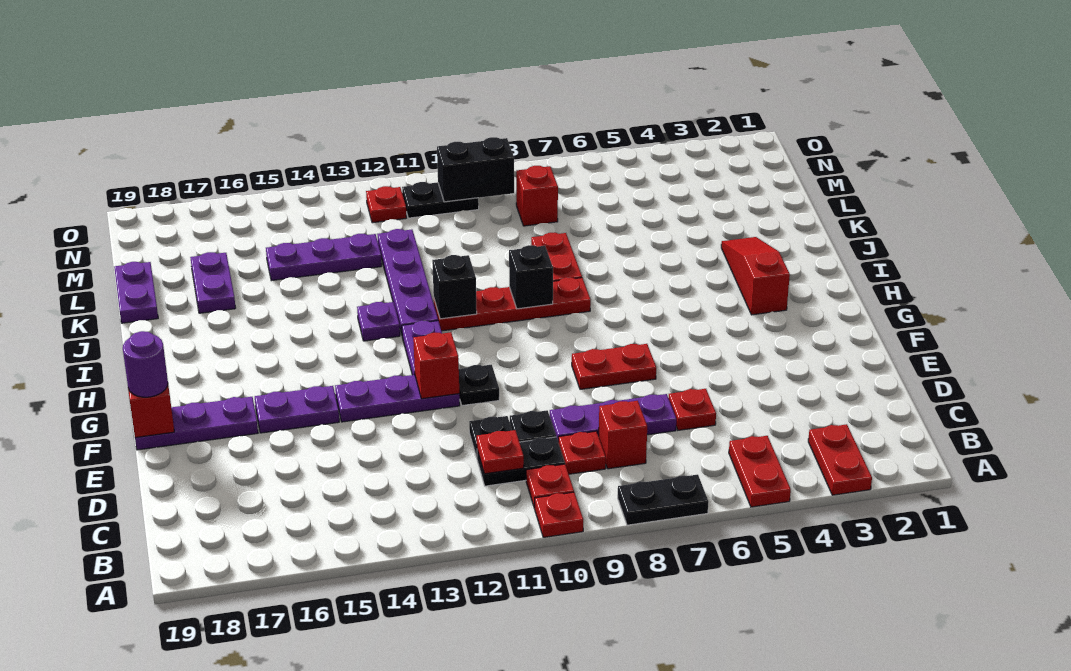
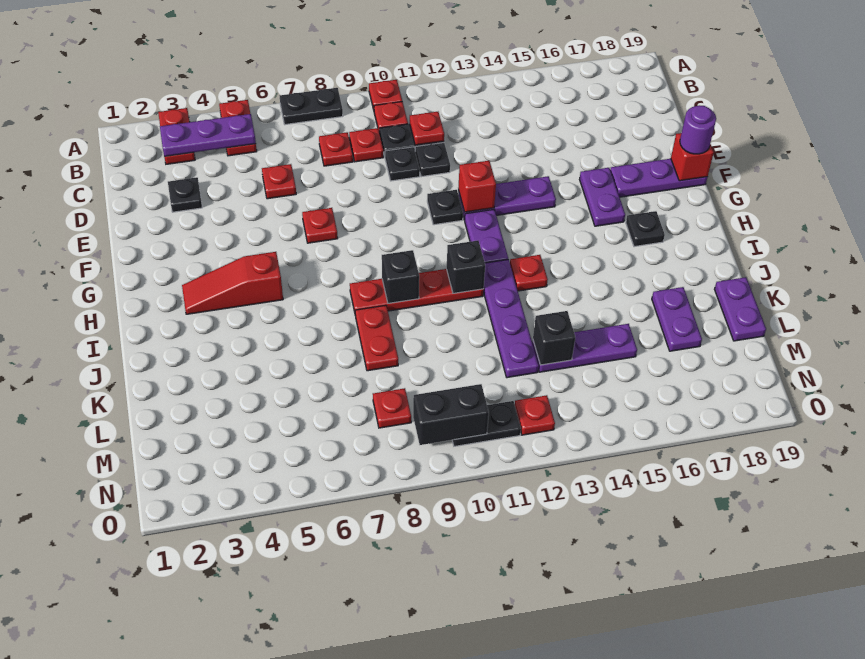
red brick C8 level 1 -> red plate C8 level 1
none -> black plate D3 level 1
purple plate D7:D9 level 1 -> purple plate B3:B5 level 2
red plate F7:F8 level 1 -> red plate F7 level 1
purple plate F15:F16 level 1 -> purple plate F16:G16 level 1
red slope H3:J3 level 1 top H -> red slope H3:H5 level 1 top 5
none -> black plate H17 level 1
purple plate I13 level 1 -> red plate I13 level 1
none -> black brick L13 level 2
red brick M8 level 1 -> red plate M8 level 1

